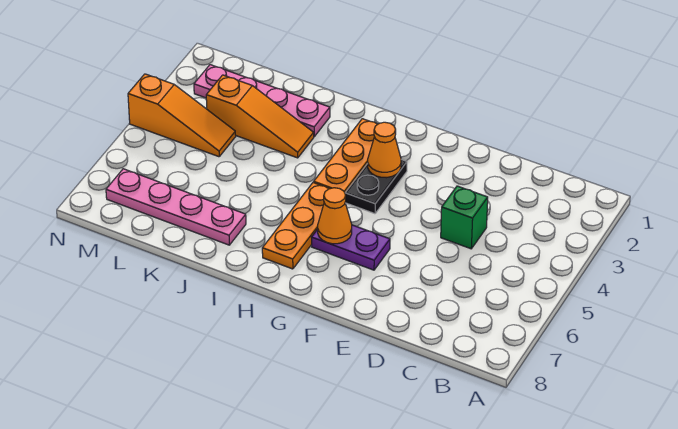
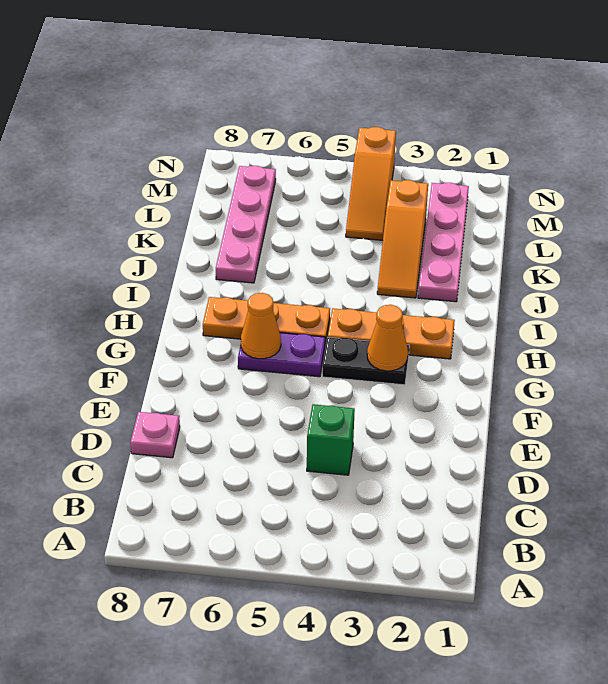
none -> pink plate D8 level 1
purple plate F6:G6 level 1 -> purple plate G5:G6 level 1

